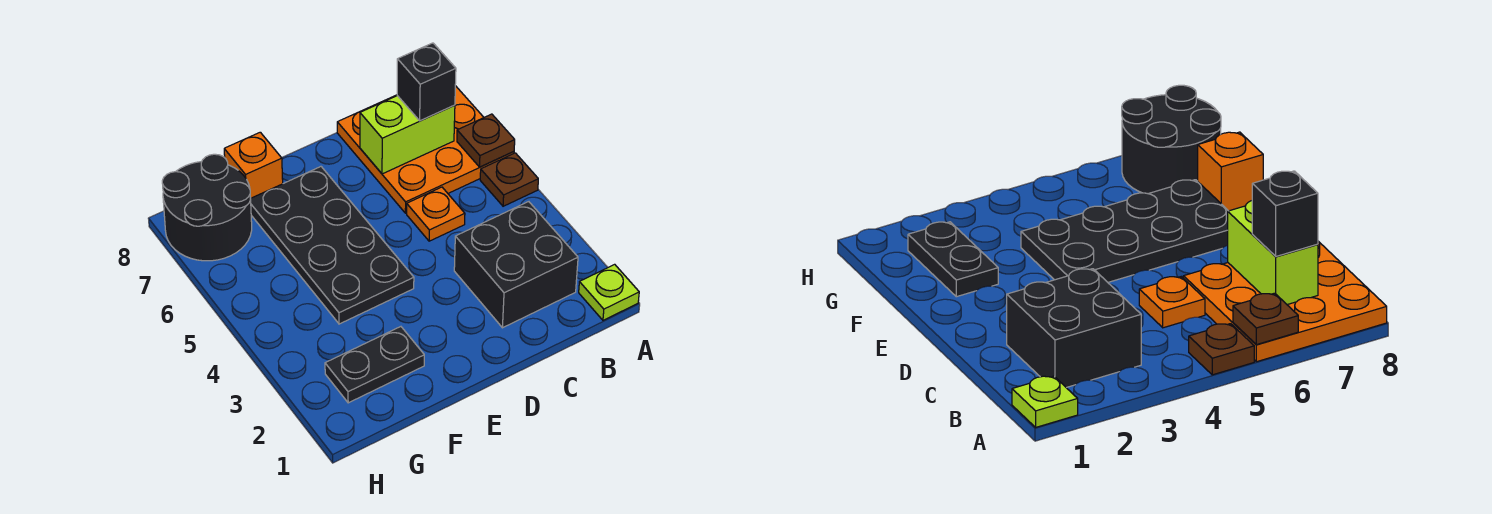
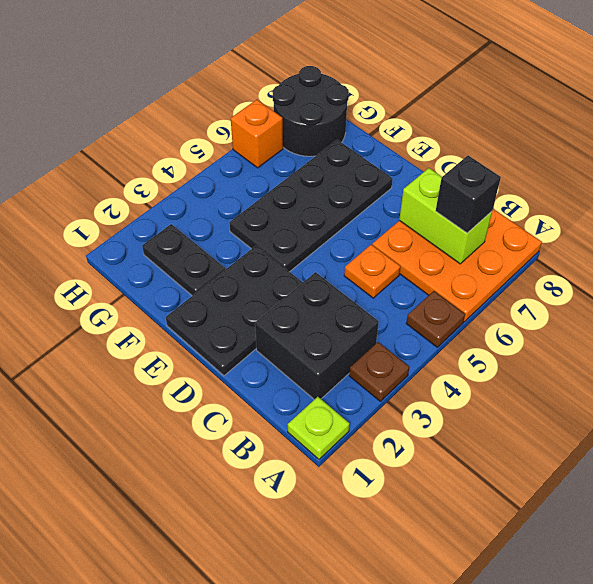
brown plate A6 level 2 -> brown plate A3 level 1
none -> black plate D1:E3 level 1
orange brick F8 level 1 -> orange brick H6 level 1

